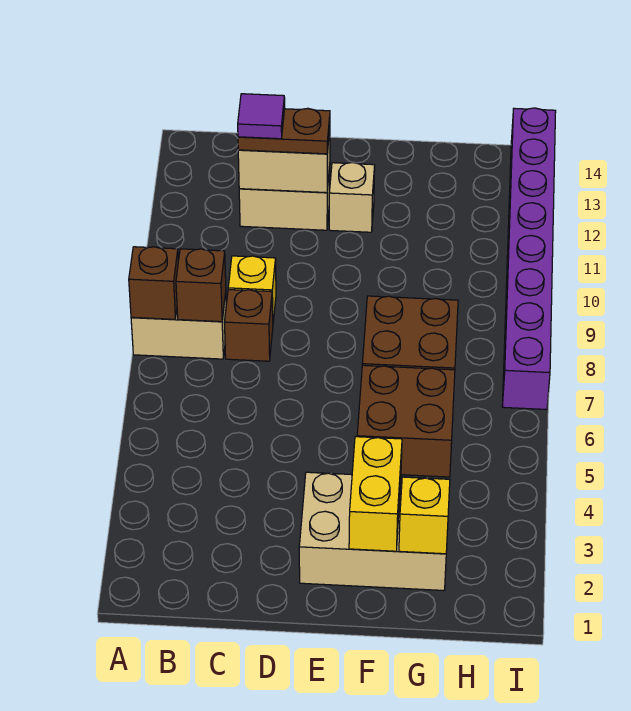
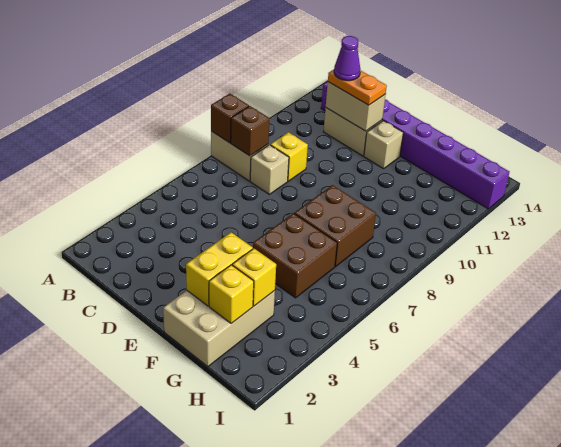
brown brick C8 level 1 -> tan brick C8 level 1
brown plate C12:D12 level 3 -> orange plate C12:D12 level 3
purple tile C12 level 4 -> purple cone C12 level 4
tan brick E2:G3 level 1 -> tan brick F1:G3 level 1
none -> yellow brick G3 level 2
purple brick I7:I14 level 1 -> purple brick B13:I13 level 1

